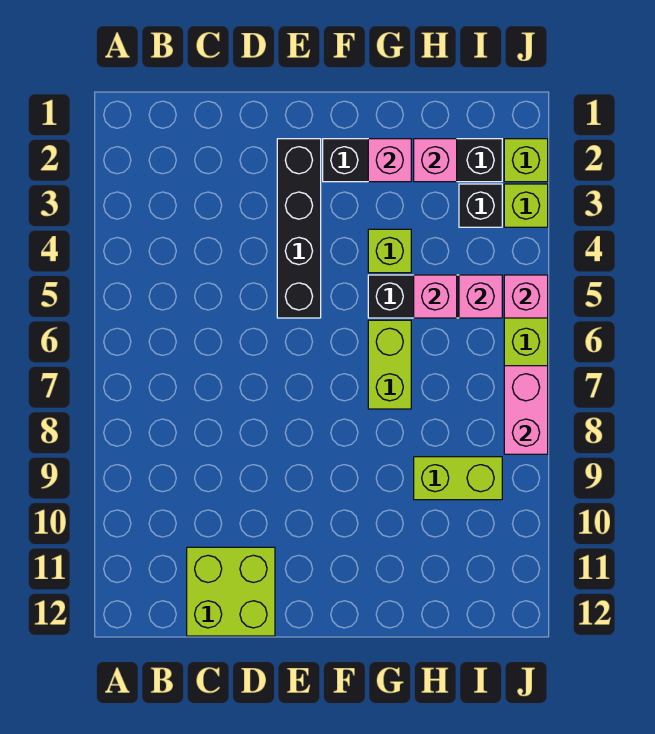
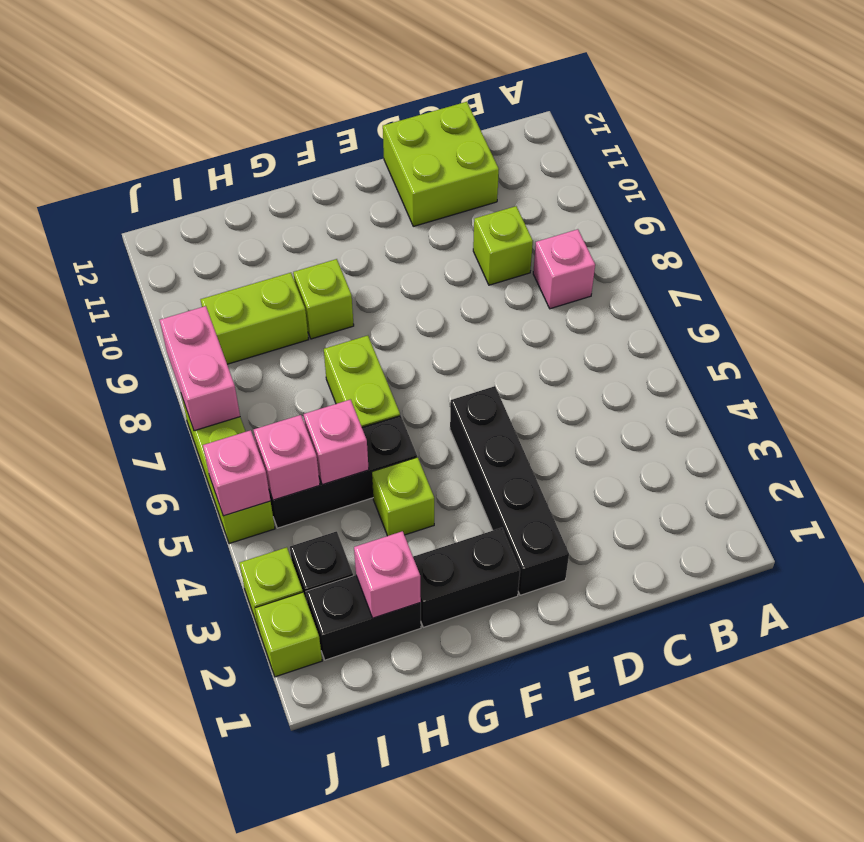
none -> lime brick C9 level 1
pink brick G2 level 2 -> pink brick B8 level 1
none -> lime brick G9 level 1

